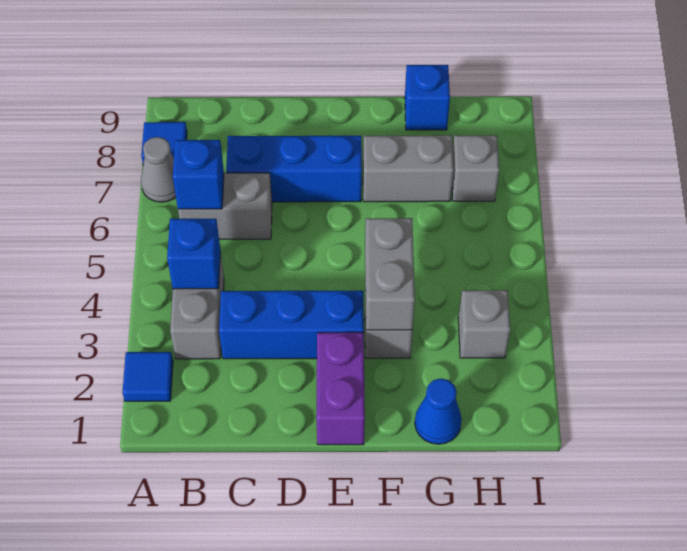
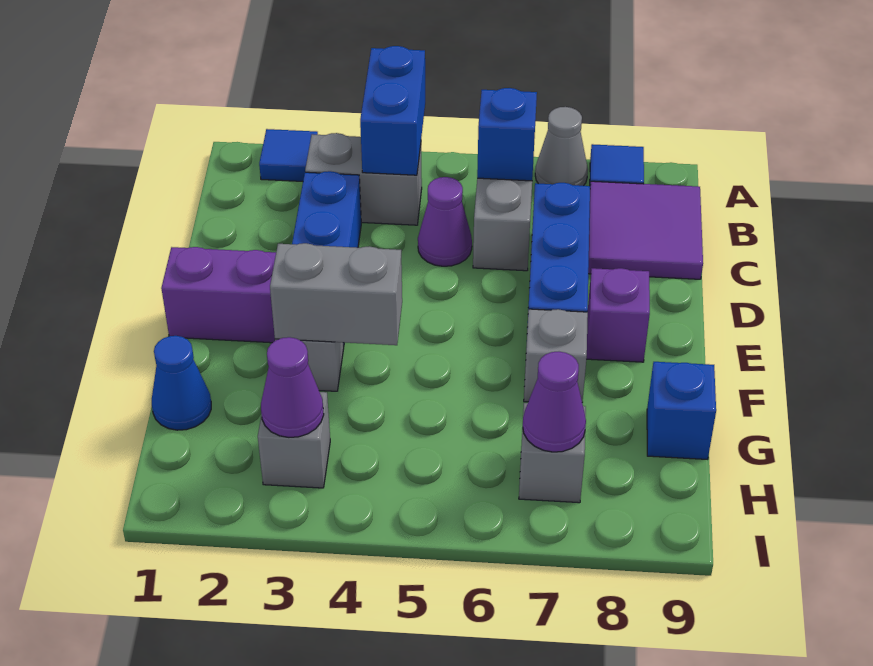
blue brick B4 level 2 -> blue brick A4:B4 level 2
none -> purple tile B8:C9 level 1
none -> purple cone C5 level 1
none -> purple brick E8 level 1
grey brick F7:G7 level 1 -> grey brick F7 level 1
none -> purple cone H3 level 2
none -> purple cone H7 level 2

